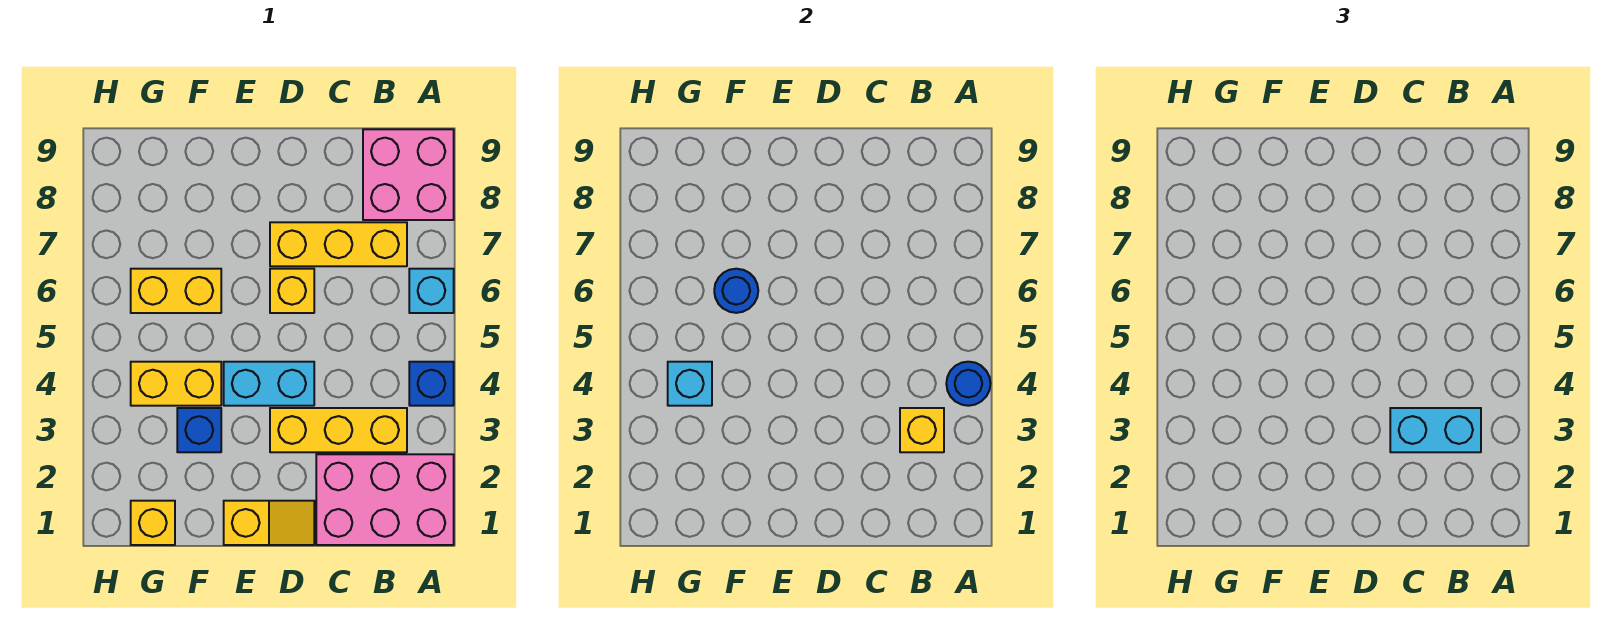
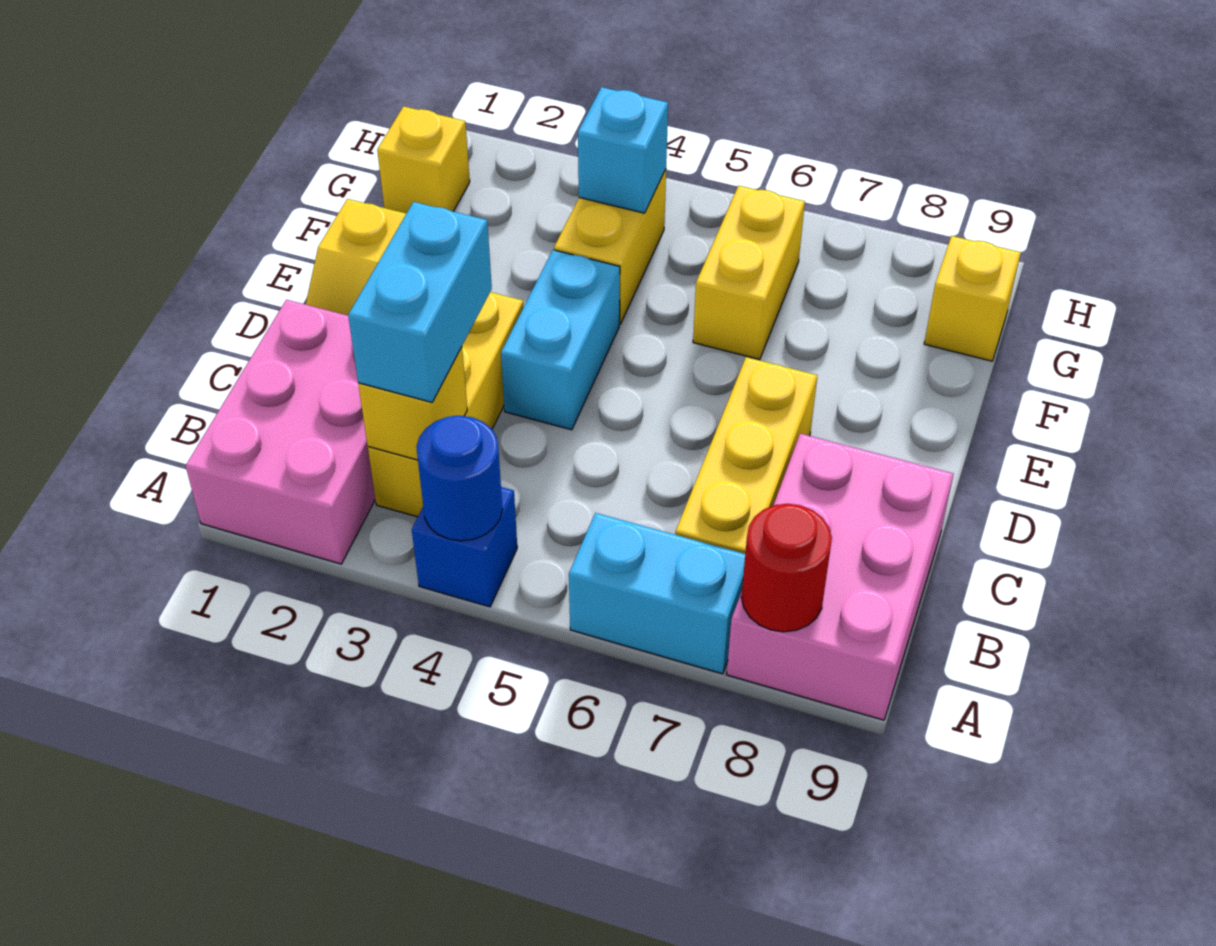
cyan brick A6 level 1 -> cyan brick A6:A7 level 1
pink brick A8:B9 level 1 -> pink brick A8:C9 level 1
none -> red round brick A8 level 2
yellow brick D6 level 1 -> yellow brick G9 level 1
blue brick F3 level 1 -> none
blue round brick F6 level 2 -> none

